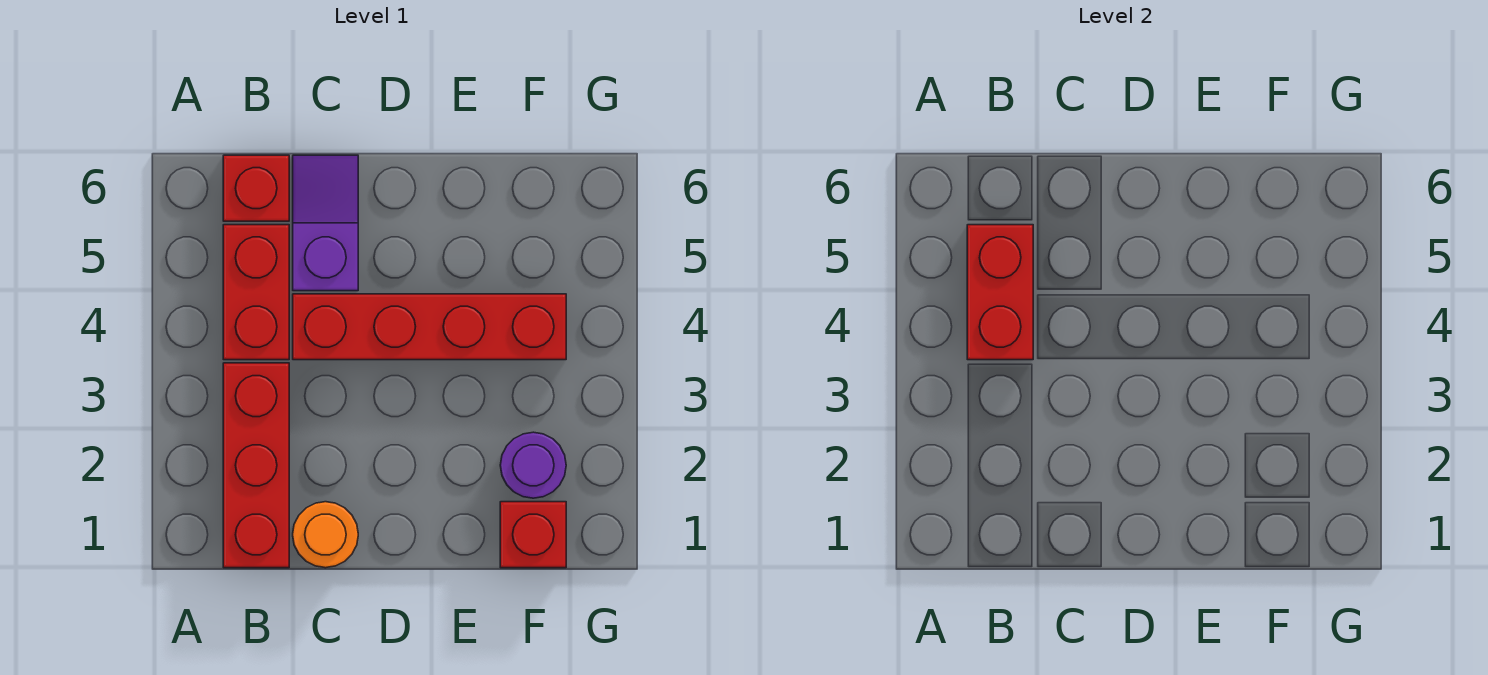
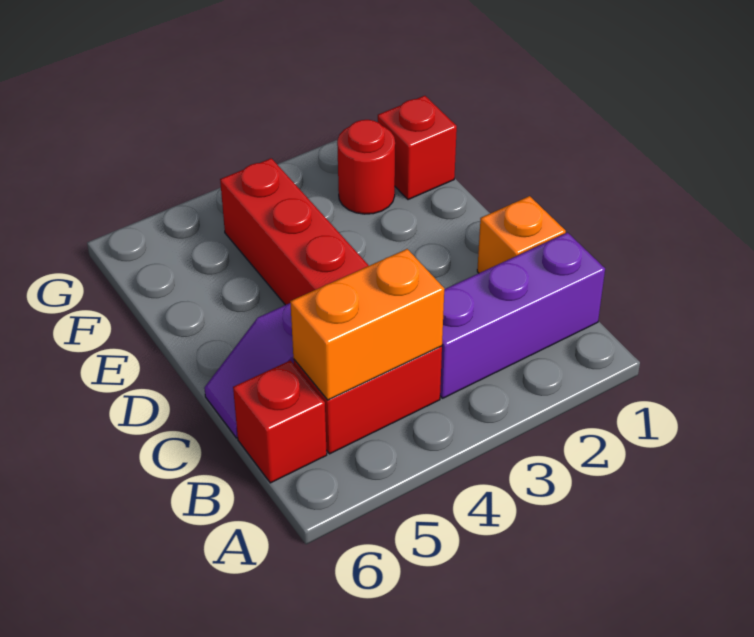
red brick B1:B3 level 1 -> purple brick B1:B3 level 1
red brick B4:B5 level 2 -> orange brick B4:B5 level 2
orange round brick C1 level 1 -> orange brick C1 level 1
purple round brick F2 level 1 -> red round brick F2 level 1

